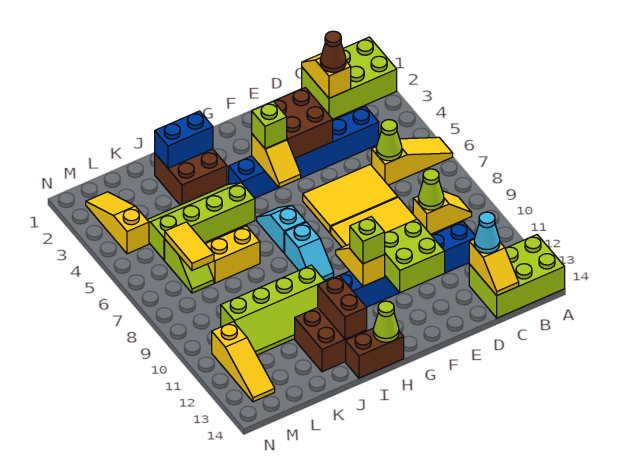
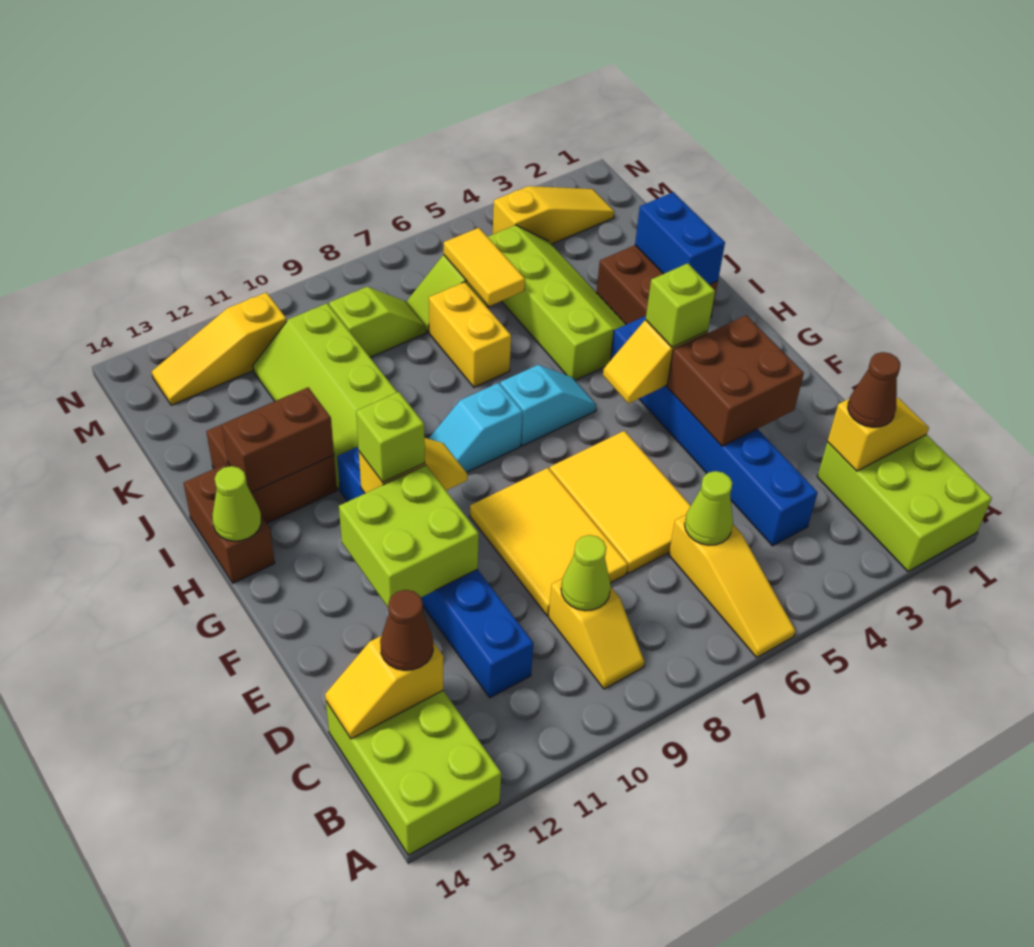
cyan cone C13 level 3 -> brown cone C13 level 3
yellow tile L6:L7 level 2 -> yellow tile K6:L6 level 2
none -> lime slope L8:L9 level 1 top 9

